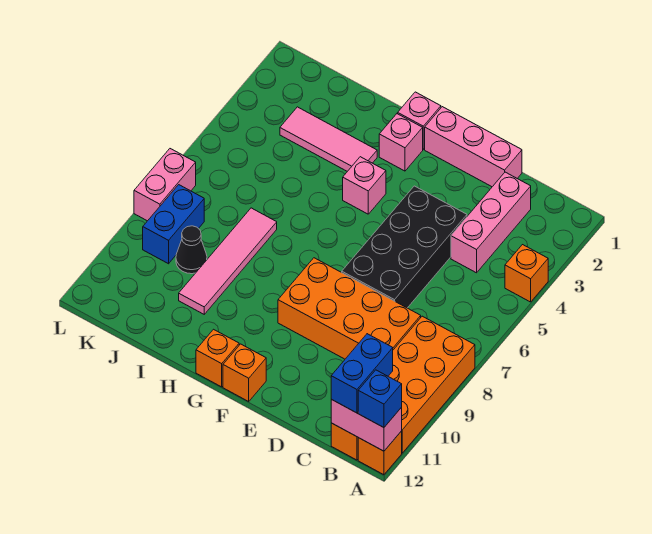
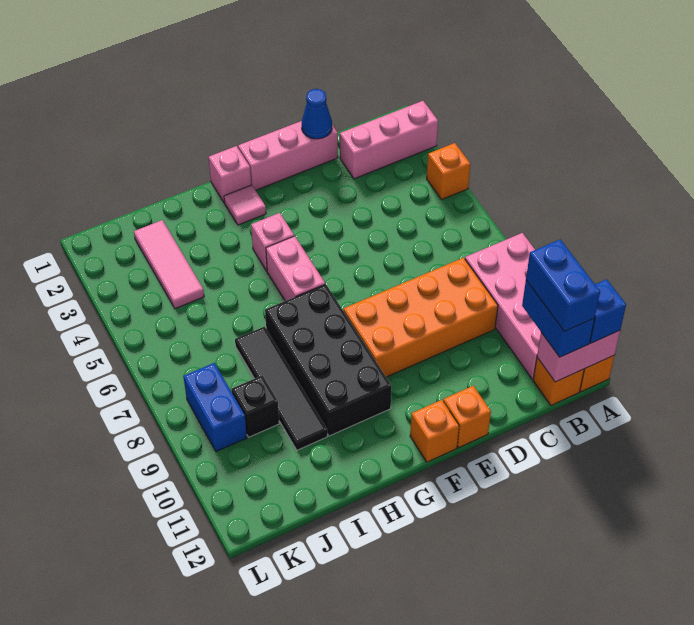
orange brick A8:B11 level 1 -> pink brick A8:B11 level 1
none -> blue brick B11:B12 level 4
pink brick C2:C4 level 1 -> pink brick A2:C2 level 1
none -> blue cone D1 level 2
black brick D4:E7 level 1 -> black brick G7:H10 level 1
pink brick G2 level 1 -> pink tile G2 level 1
orange brick G12 level 1 -> orange brick E12 level 1
pink tile H3:J3 level 1 -> pink tile J2:J4 level 1
pink tile I7:I10 level 1 -> black tile I7:I10 level 1
black cone J9 level 1 -> black brick J9 level 1
pink brick L7:L8 level 1 -> pink brick G5:G6 level 1

